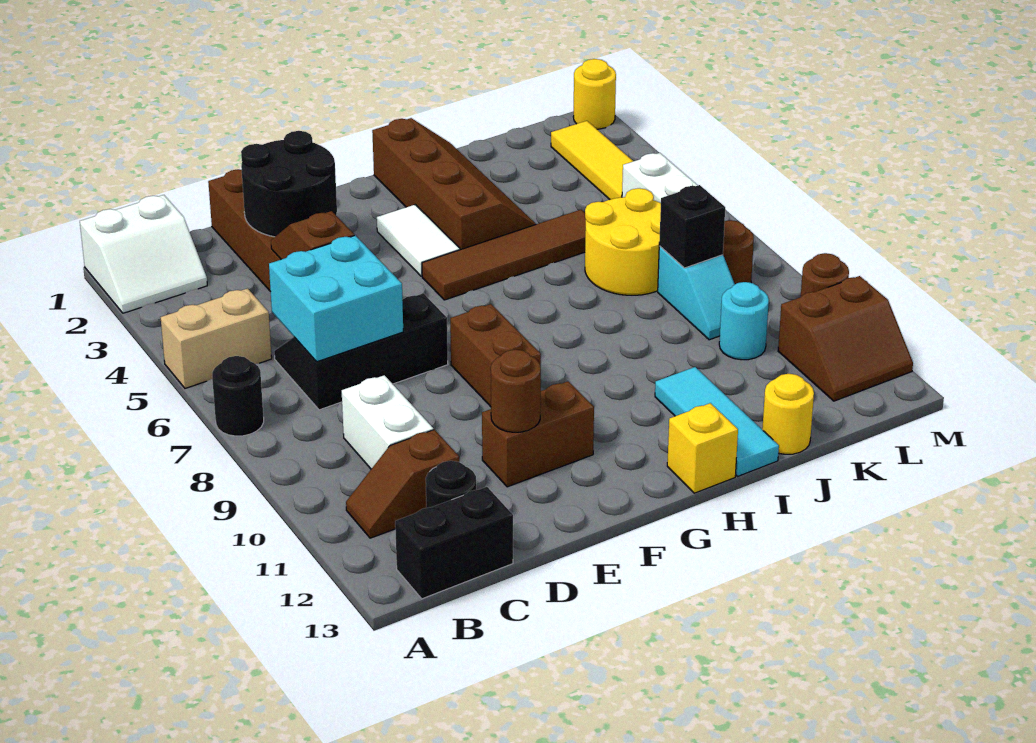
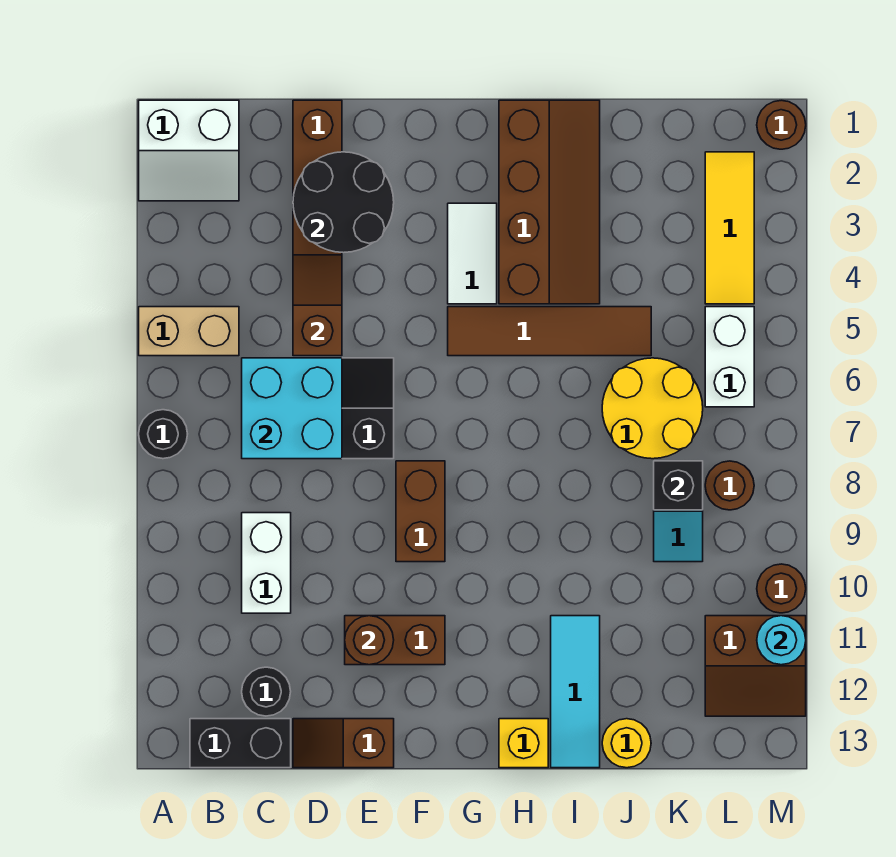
brown slope B11:C11 level 1 top C -> brown slope D13:E13 level 1 top E
cyan round brick K10 level 1 -> cyan round brick M11 level 2
yellow round brick M1 level 1 -> brown round brick M1 level 1

